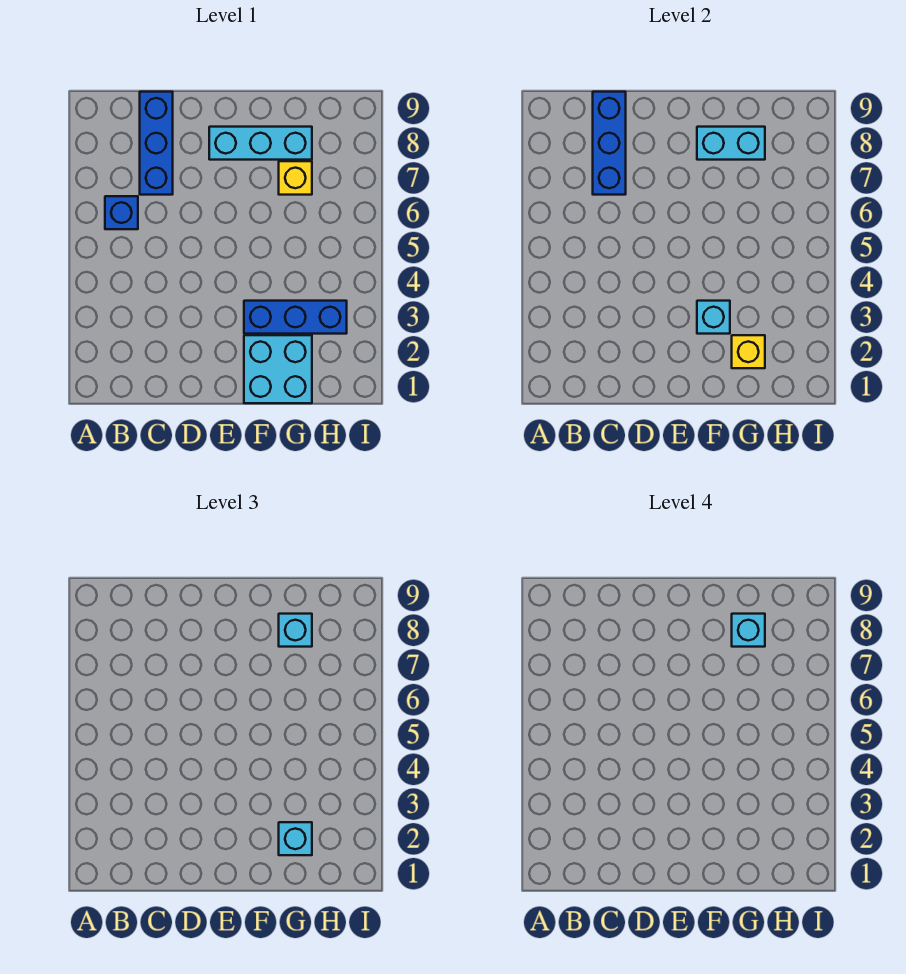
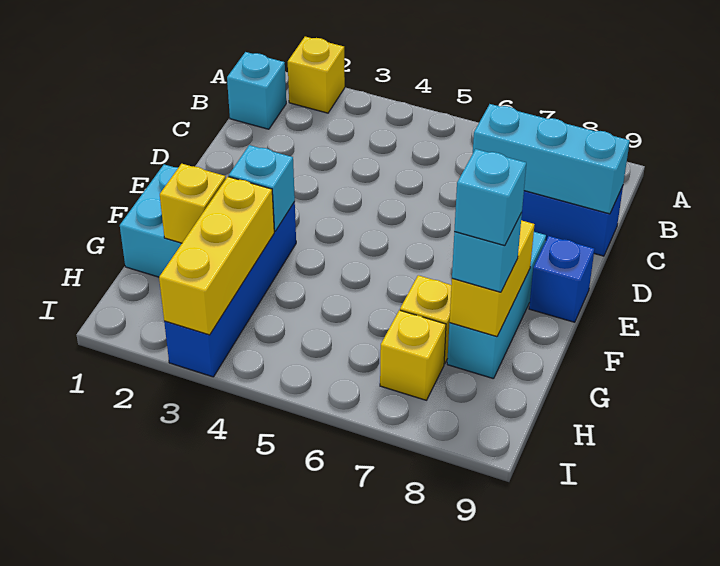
none -> yellow brick A2 level 1
blue brick B6 level 1 -> blue brick E9 level 1
blue brick C7:C9 level 2 -> cyan brick C7:C9 level 2
blue brick F3:H3 level 1 -> blue brick F3:I3 level 1
cyan brick F8:G8 level 2 -> yellow brick F8:G8 level 2
cyan brick G2 level 3 -> cyan brick B1 level 1
none -> yellow brick G3:I3 level 2
none -> yellow brick H7 level 1

